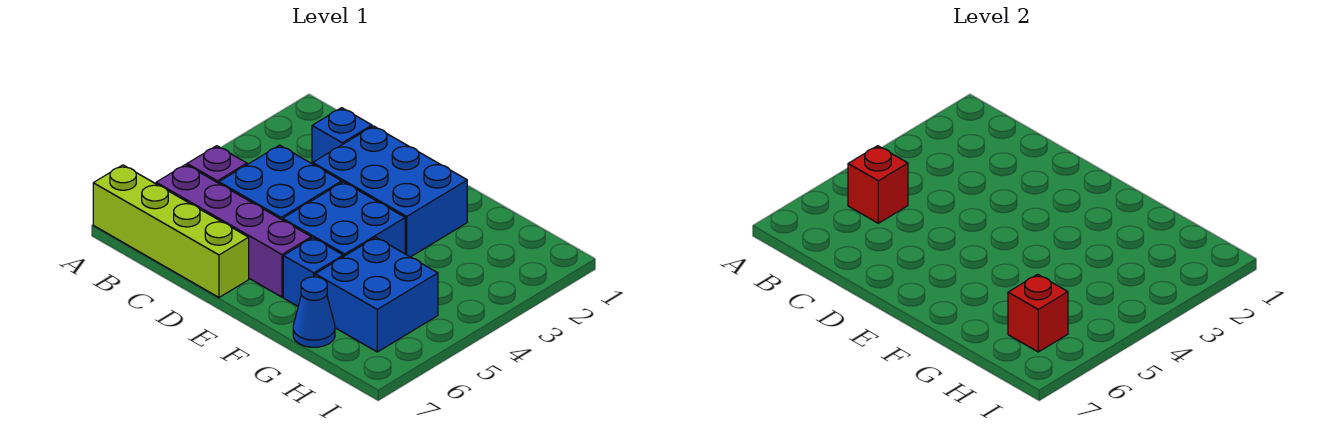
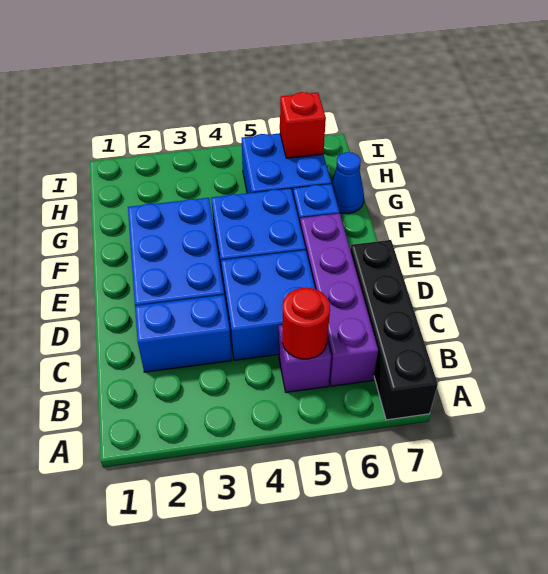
lime brick A7:D7 level 1 -> black brick A7:D7 level 1
red brick B5 level 2 -> red round brick B5 level 2
blue brick C2 level 1 -> blue brick C2:C3 level 1

